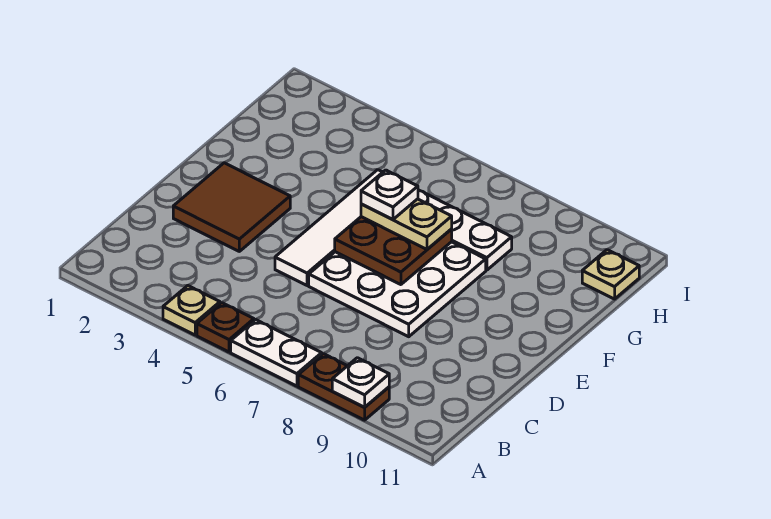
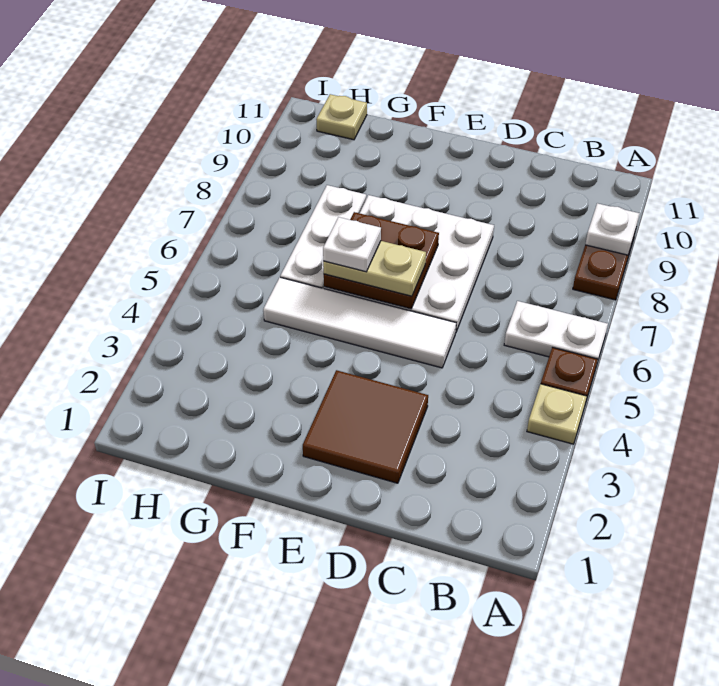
white plate A6:A7 level 1 -> white plate A6:B6 level 1
tan plate F6:F7 level 3 -> tan plate E6:F6 level 3

